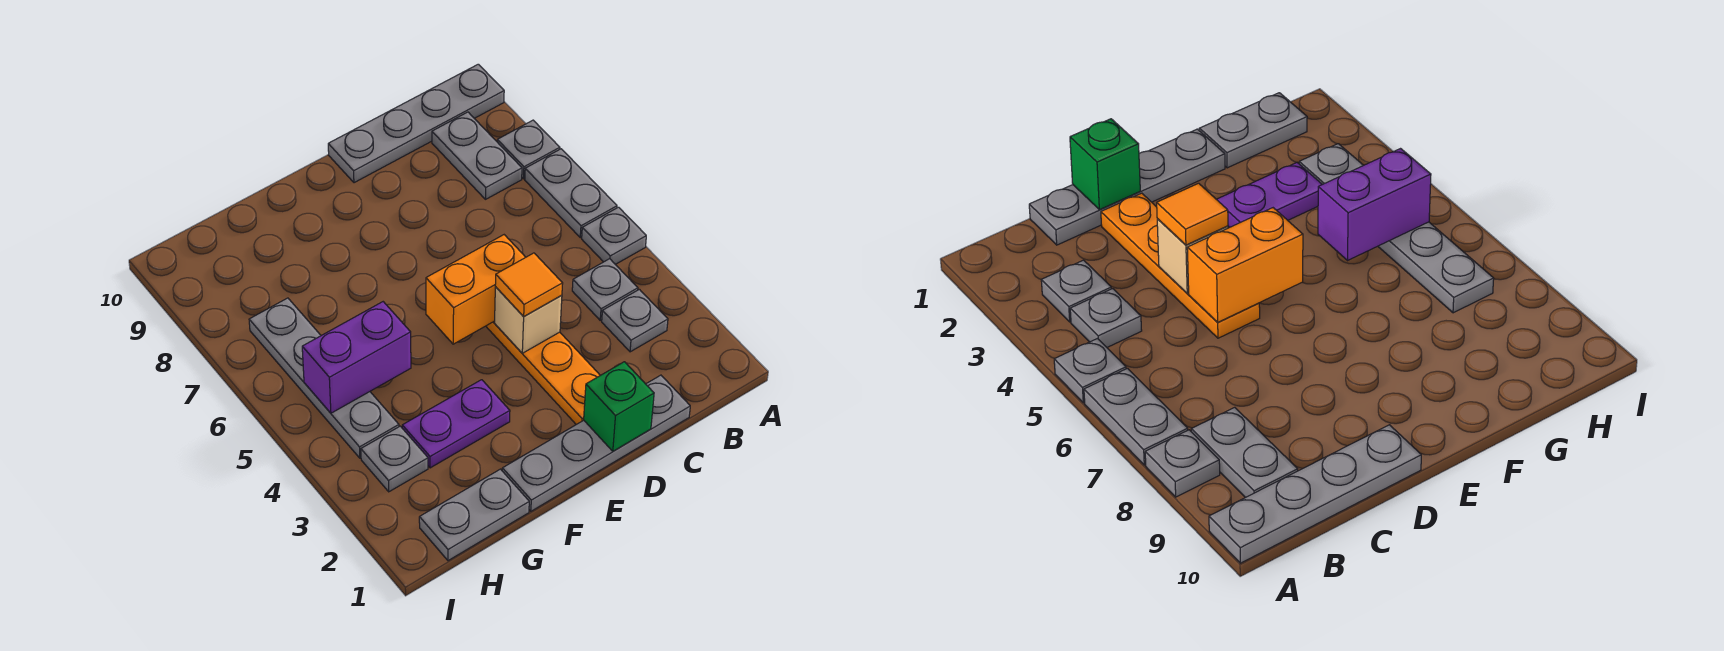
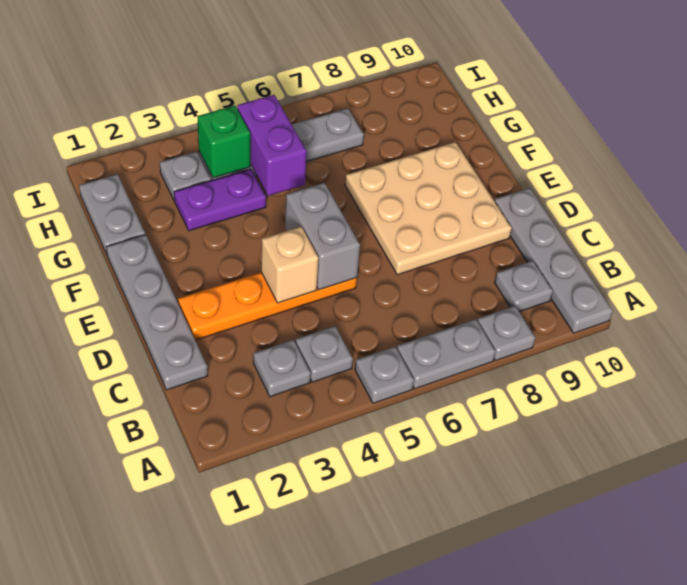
grey plate B8:B9 level 1 -> grey plate B9 level 1
green brick D1 level 2 -> green brick H4 level 2
orange tile D4 level 3 -> none
orange brick D5:E5 level 2 -> grey brick D5:E5 level 2
none -> tan plate D7:F9 level 1
purple plate F3:G3 level 1 -> purple plate G3:G4 level 1

